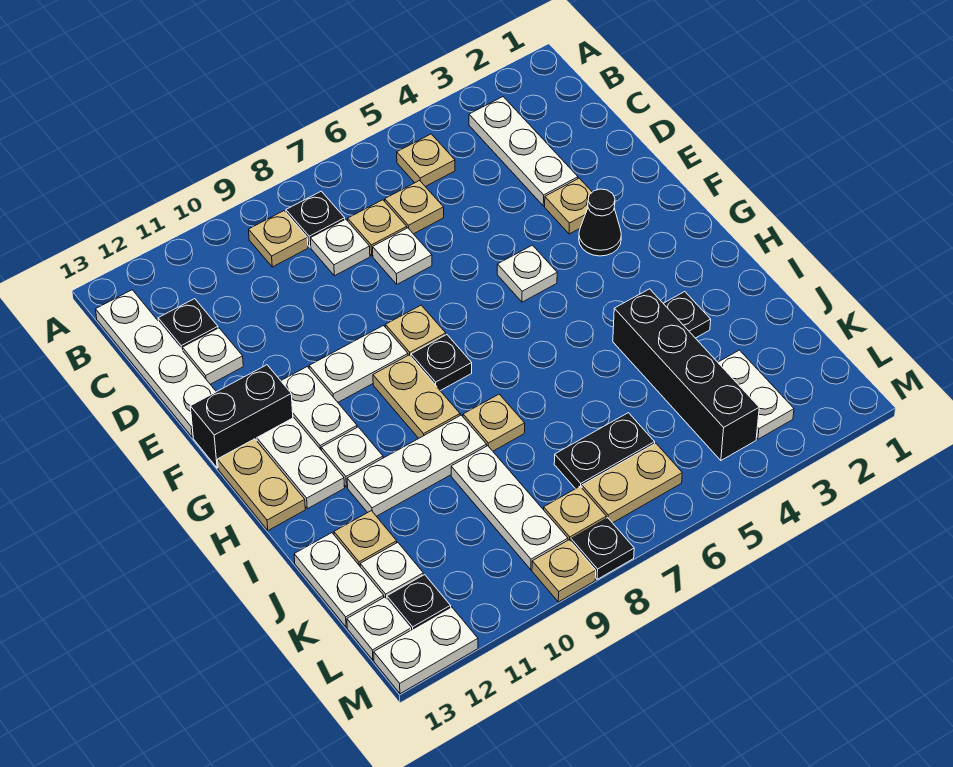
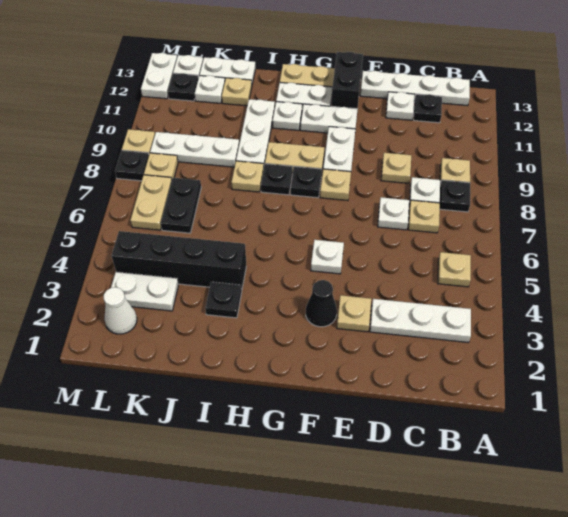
tan plate C6 level 1 -> tan plate D9 level 1
none -> black plate H8 level 1
none -> white cone L2 level 1

